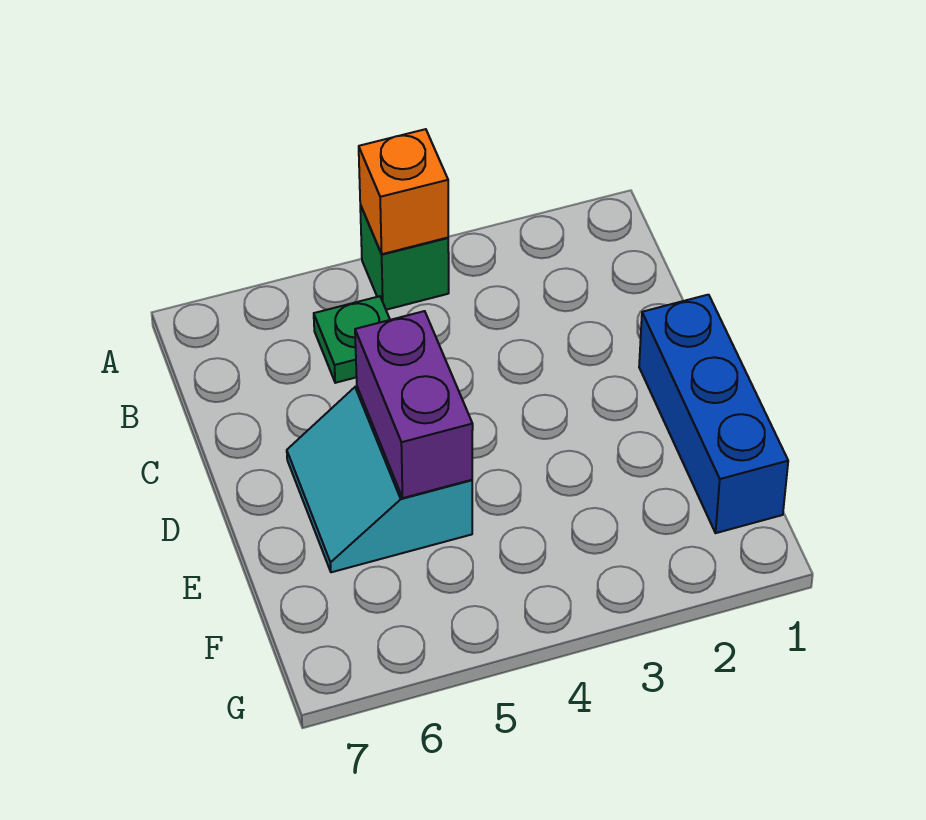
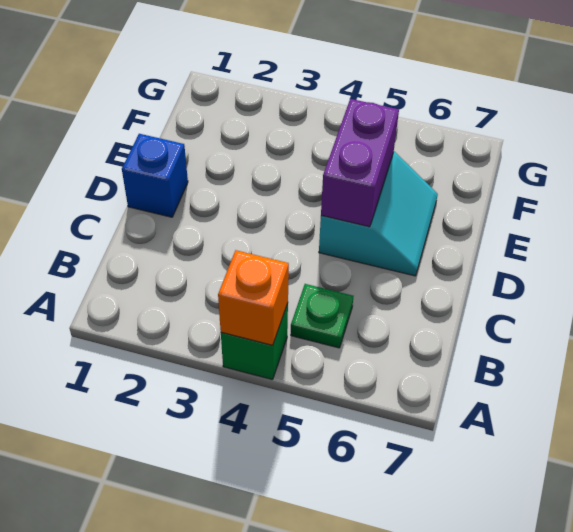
blue brick D1:F1 level 1 -> blue brick D1 level 1

